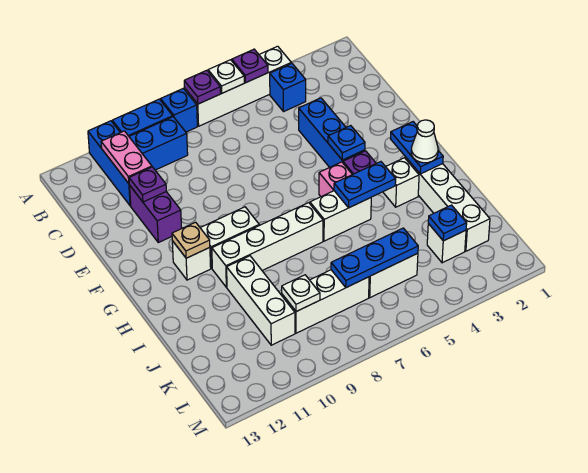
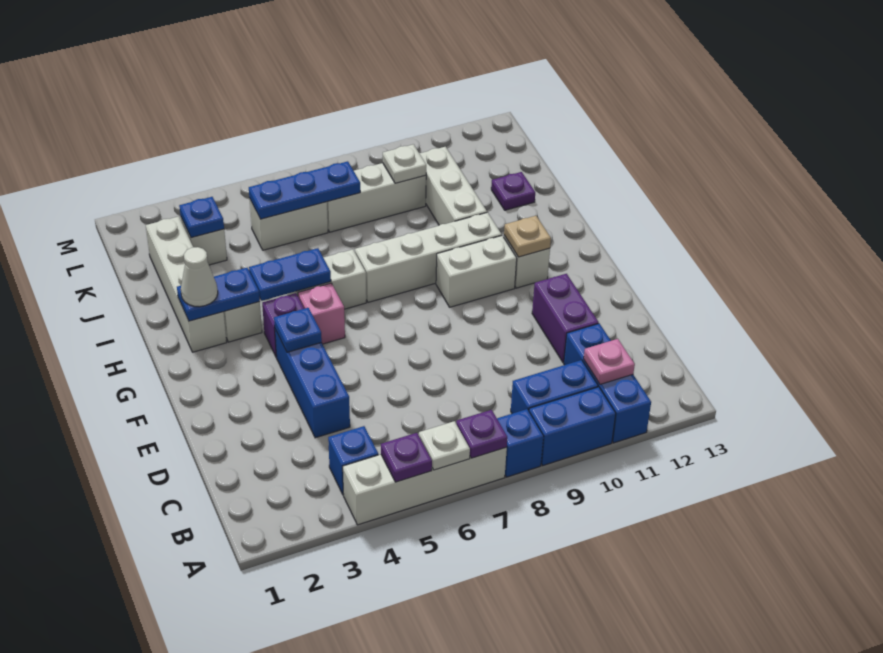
pink plate B11:C11 level 2 -> pink plate B11 level 2
purple plate D11 level 2 -> purple plate J12 level 1
blue plate G2:H2 level 2 -> blue plate H2:H3 level 2

